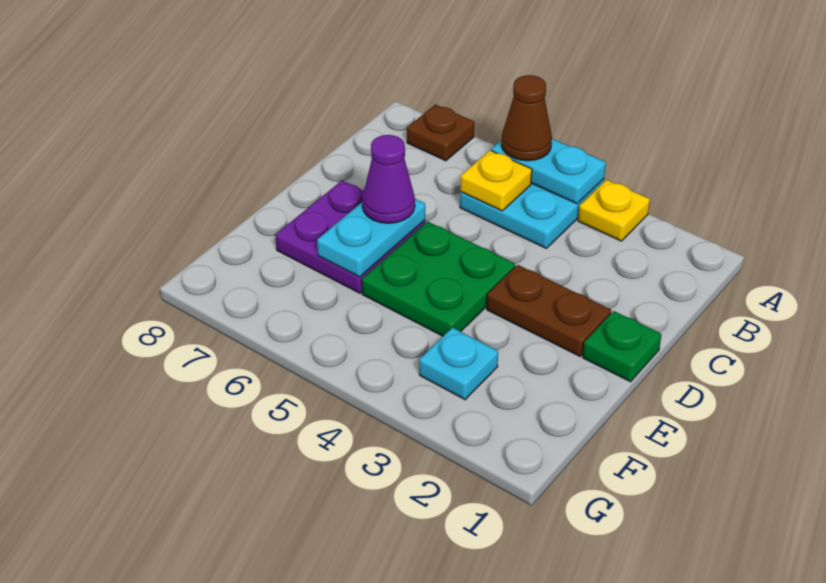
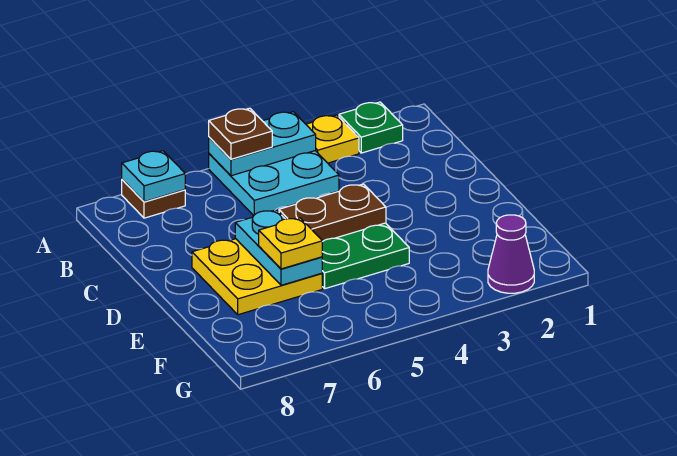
brown cone A5 level 3 -> brown plate A5 level 3
yellow plate B5 level 2 -> yellow plate E6 level 3
green plate D1 level 1 -> green plate A2 level 1
brown plate D2:D3 level 1 -> brown plate D4:D5 level 2
purple plate D6:E7 level 1 -> yellow plate D6:E7 level 1
purple cone D6 level 3 -> purple cone G2 level 1
cyan plate F3 level 1 -> cyan plate A7 level 2

